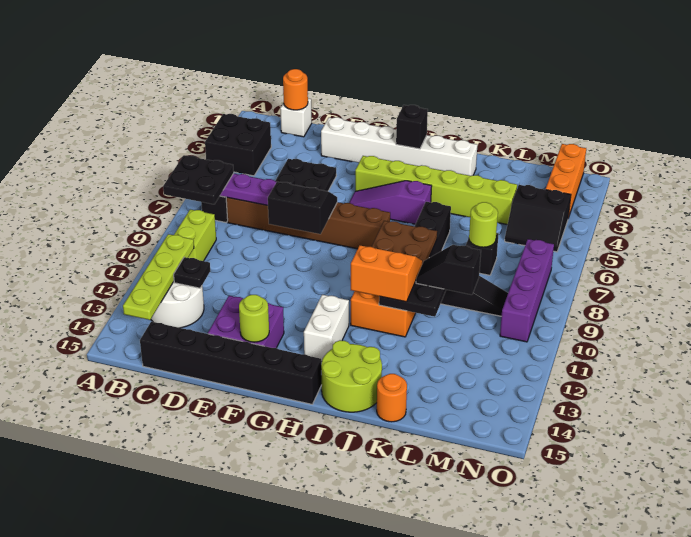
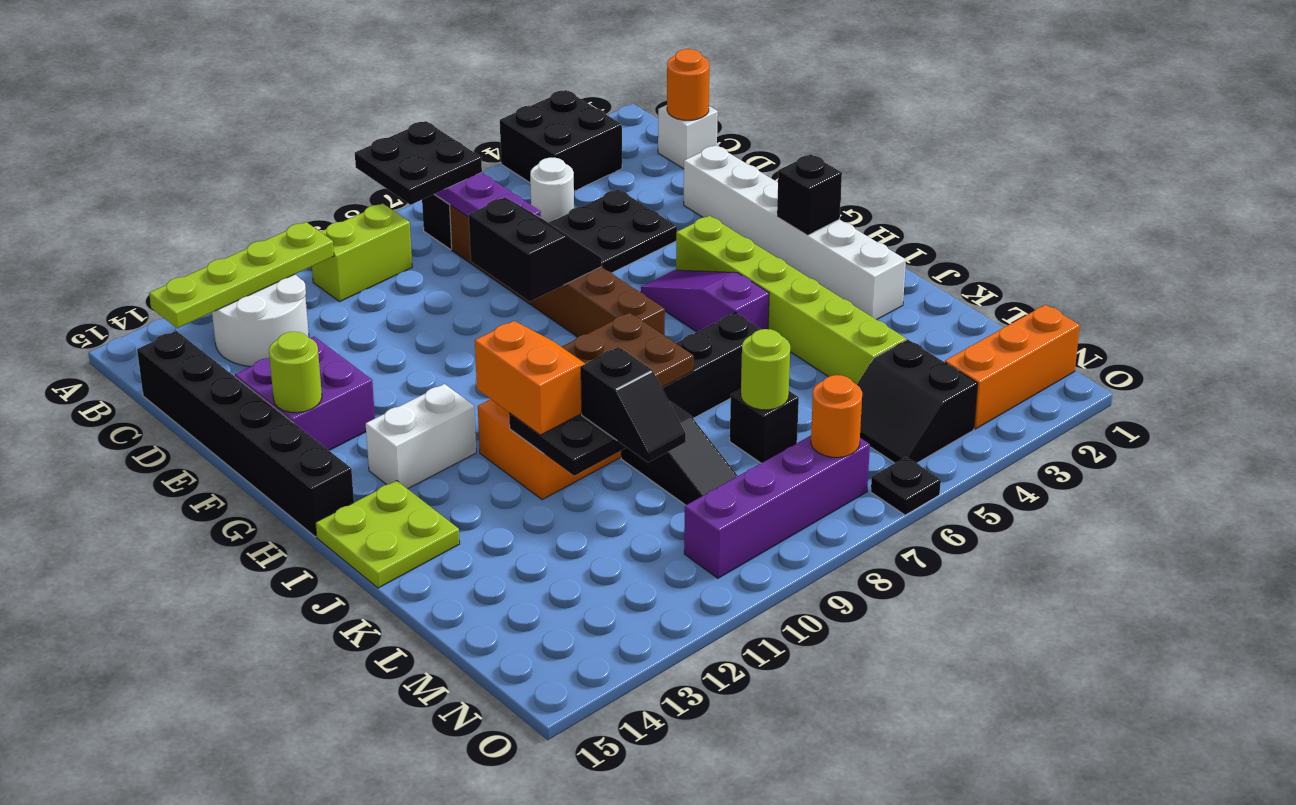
none -> white round brick C5 level 1
black plate C12 level 2 -> black plate O6 level 1
lime round brick I14:J15 level 1 -> lime plate I14:J15 level 1
black slope K10:L10 level 3 top L -> black slope K10:L10 level 3 top K
orange round brick K15 level 1 -> orange round brick N7 level 2

